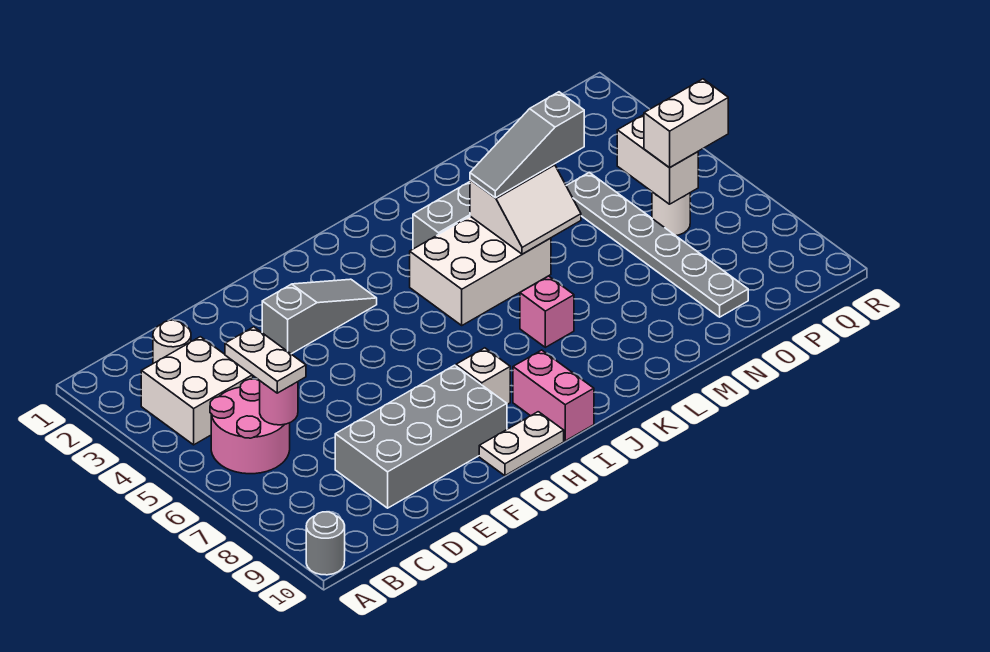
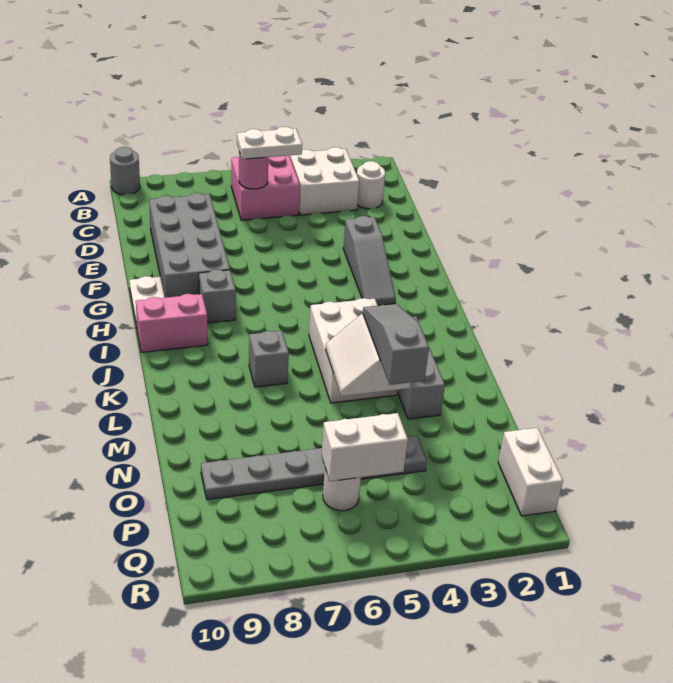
pink round brick B5:C6 level 1 -> pink brick B5:C6 level 1
white brick H8 level 1 -> grey brick H8 level 1
pink brick K7 level 1 -> grey brick K7 level 1
white brick P6:Q6 level 3 -> white brick P1:Q1 level 1

